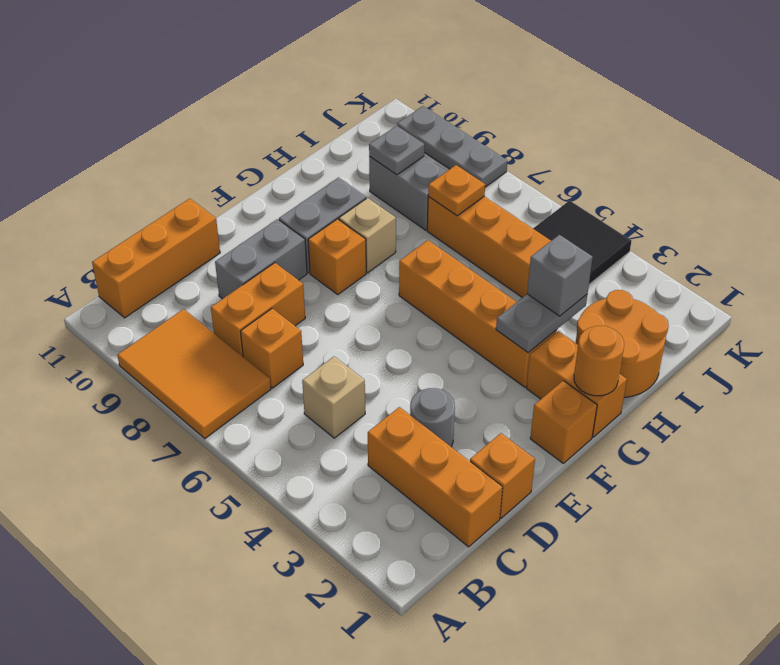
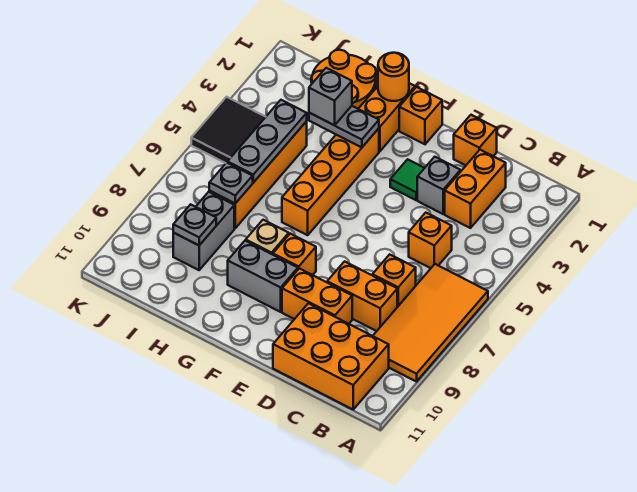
orange tile A7:B9 level 1 -> orange tile A6:B9 level 1
orange brick B11:D11 level 1 -> orange brick B10:D11 level 1
orange brick C1:C3 level 1 -> orange brick C2:C3 level 1
tan brick C5 level 1 -> orange brick C5 level 1
grey round brick D3 level 1 -> grey brick D3 level 1
grey brick D9:E9 level 1 -> orange brick D9:E9 level 1
none -> green tile E3 level 1
orange plate I7 level 2 -> grey plate I7 level 2
grey plate K8:K10 level 1 -> grey plate I4:I6 level 2

